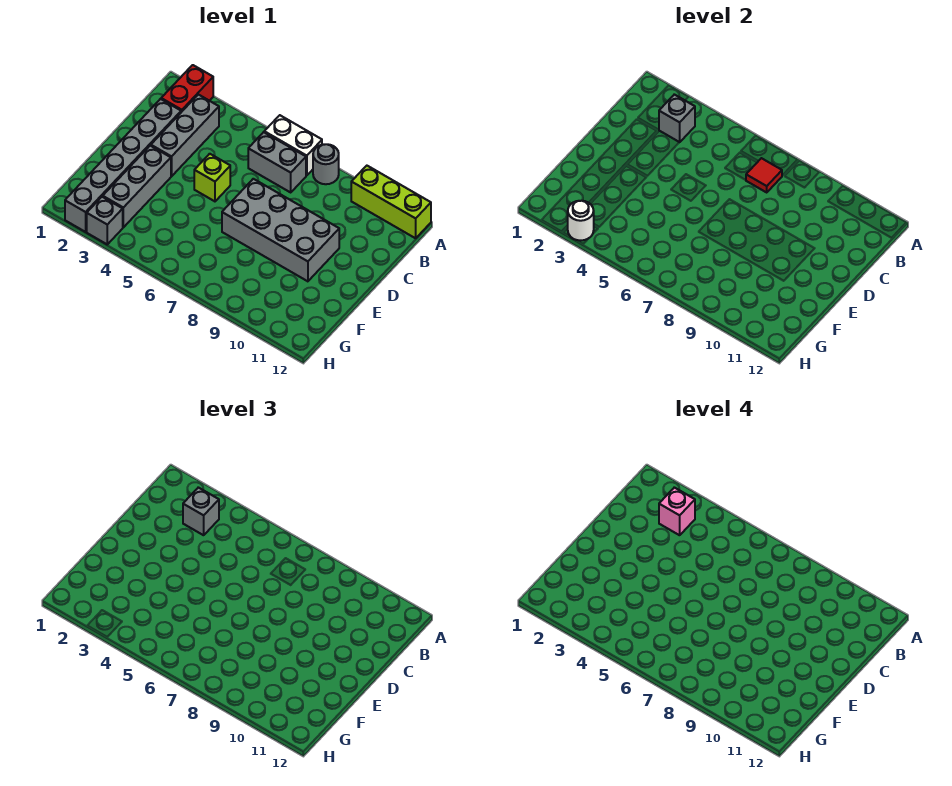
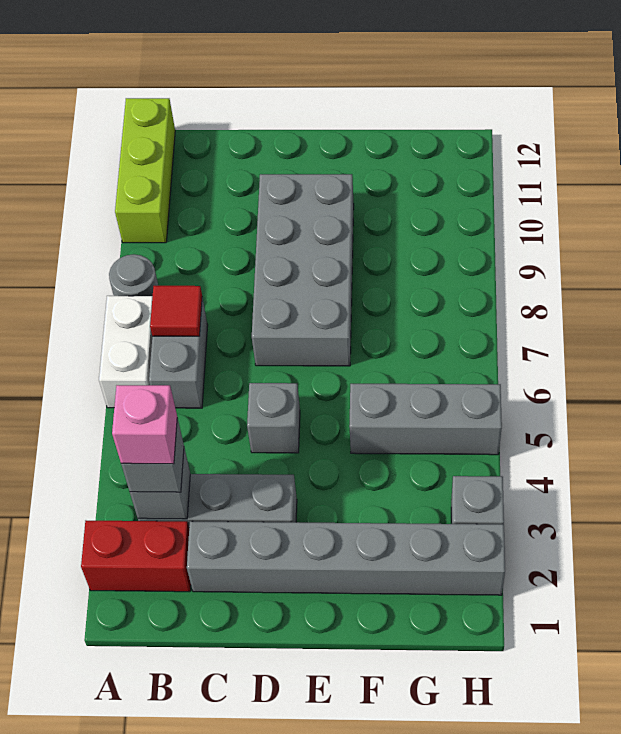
lime brick D5 level 1 -> grey brick D5 level 1
grey brick E3:G3 level 1 -> grey brick F5:H5 level 1
white round brick H3 level 2 -> none

